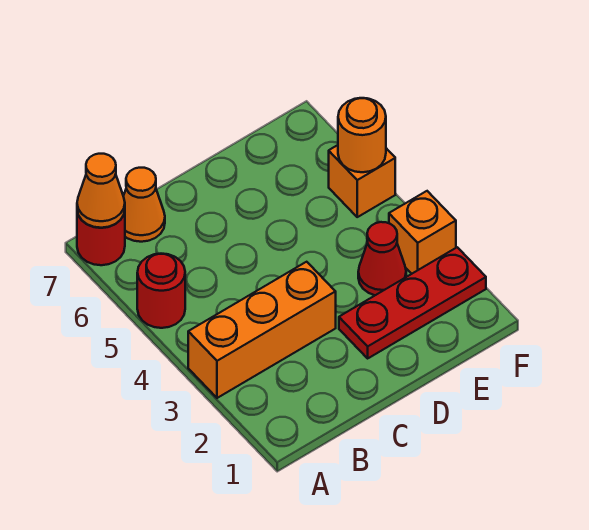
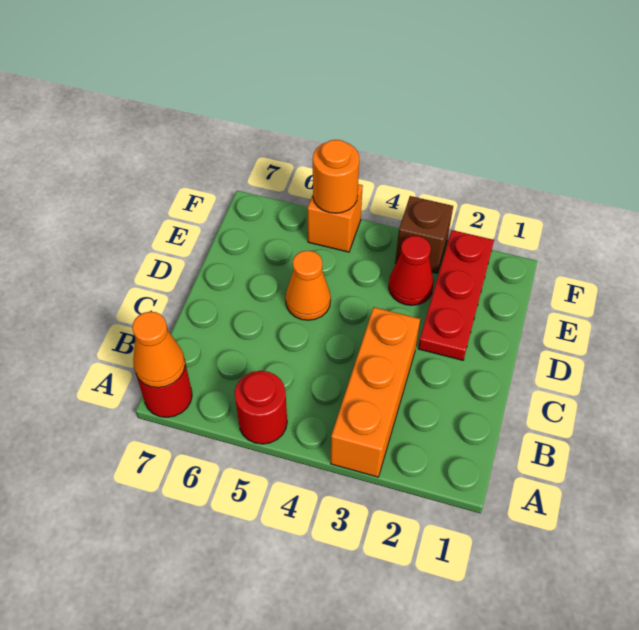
orange cone B7 level 1 -> orange cone D5 level 1
orange brick F3 level 1 -> brown brick F3 level 1

